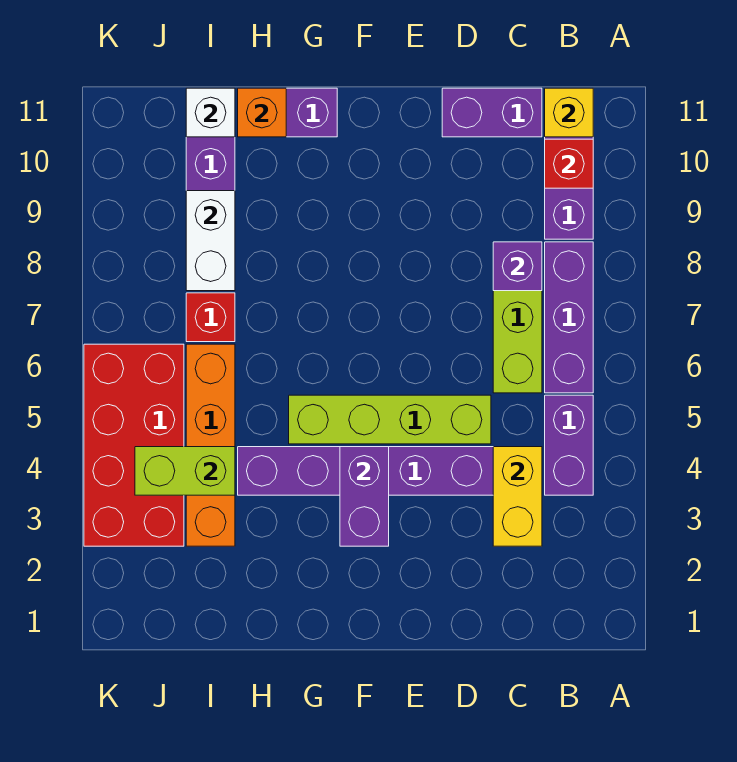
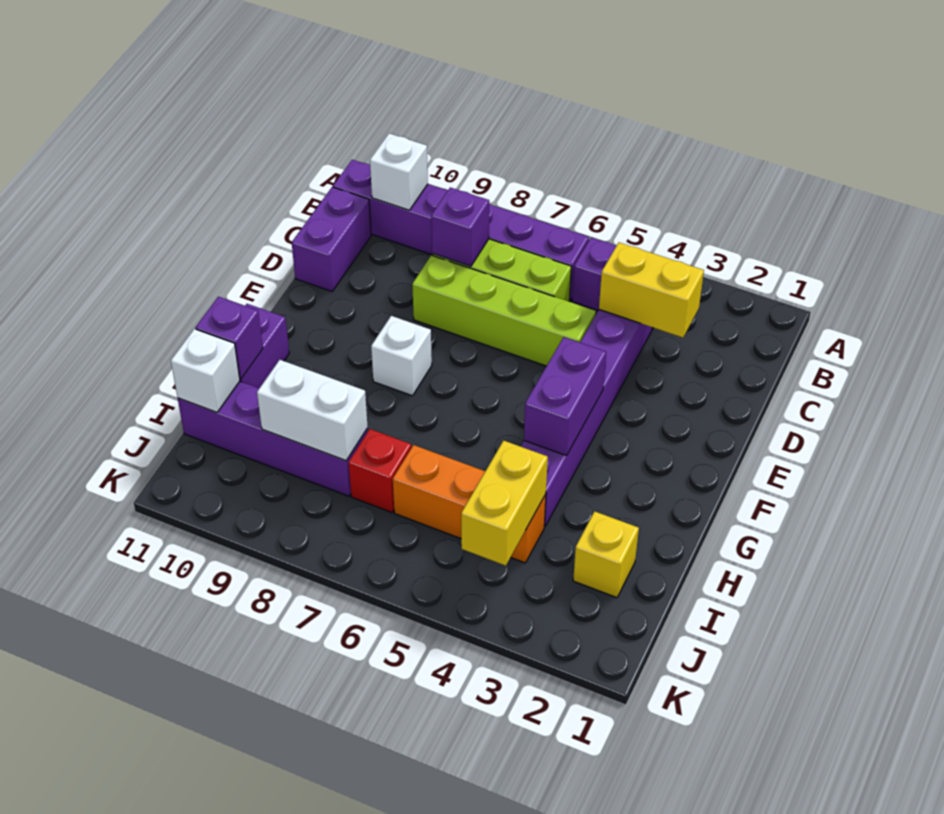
red brick B10 level 2 -> white brick B10 level 2
yellow brick B11 level 2 -> yellow brick I2 level 1
lime brick D5:G5 level 1 -> lime brick D5:D8 level 1
purple brick F3:F4 level 2 -> purple brick F4:G4 level 2
none -> white brick F8 level 1
orange brick H11 level 2 -> purple brick H11 level 2
orange brick I3:I6 level 1 -> orange brick I4:I6 level 1
lime brick I4:J4 level 2 -> yellow brick I4:J4 level 2
red brick J3:K6 level 1 -> none

